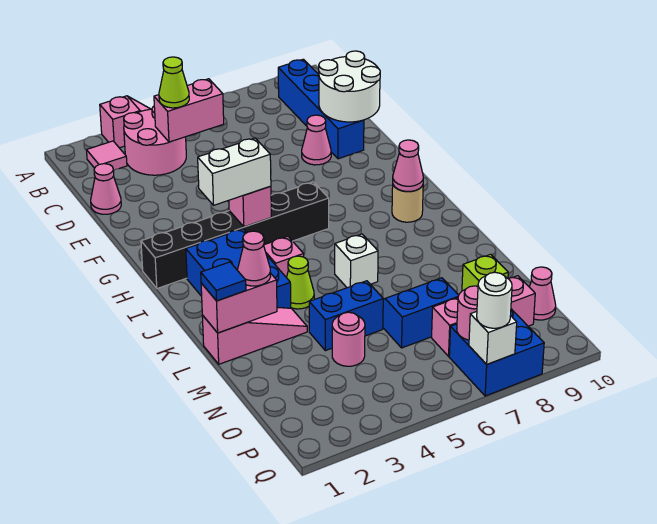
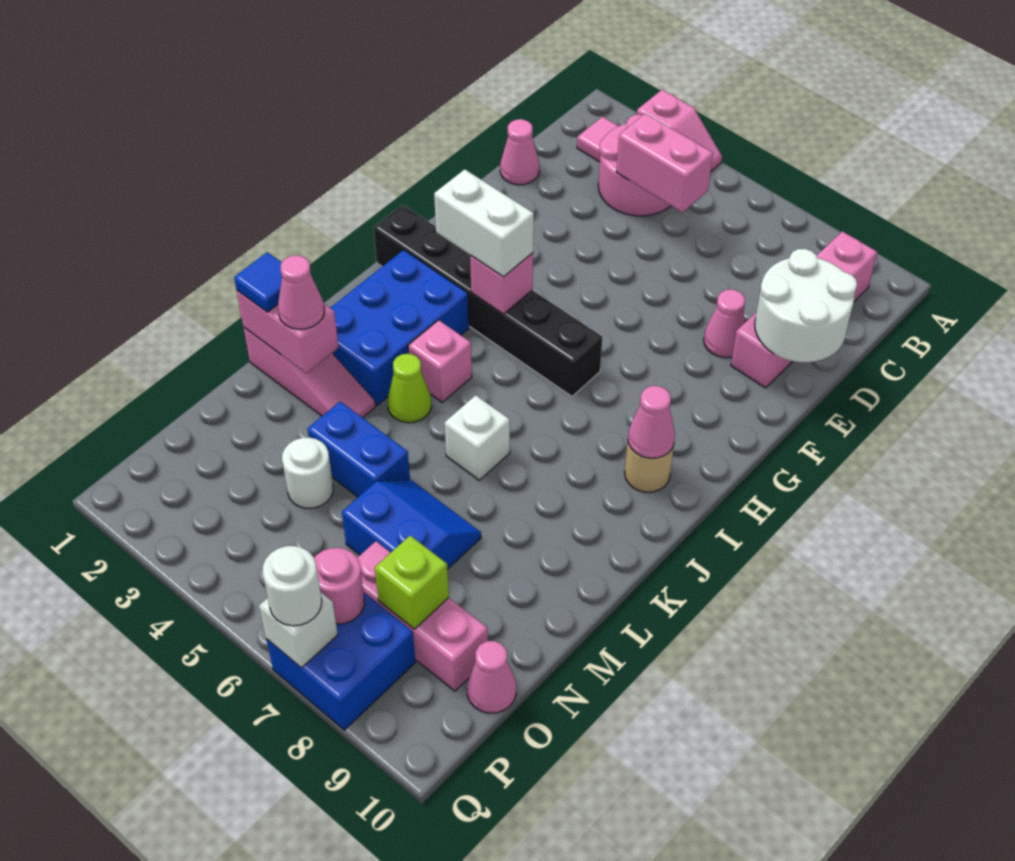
blue brick B9:E9 level 1 -> pink brick B9:E9 level 1
lime cone C4 level 3 -> none
pink round brick N4 level 1 -> white round brick N4 level 1

